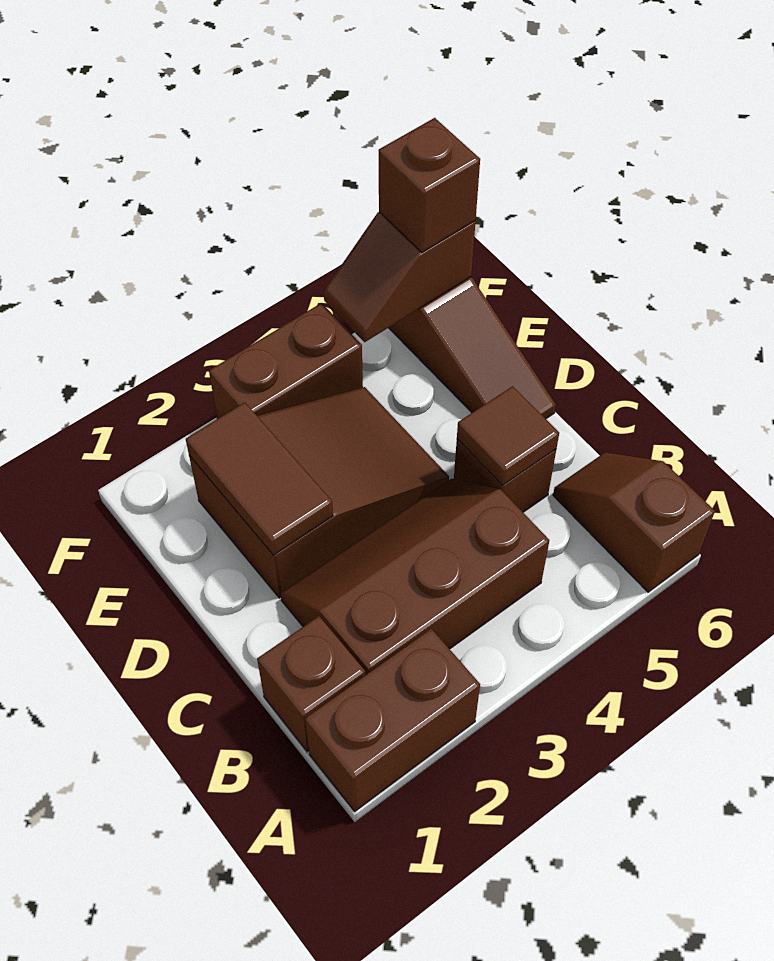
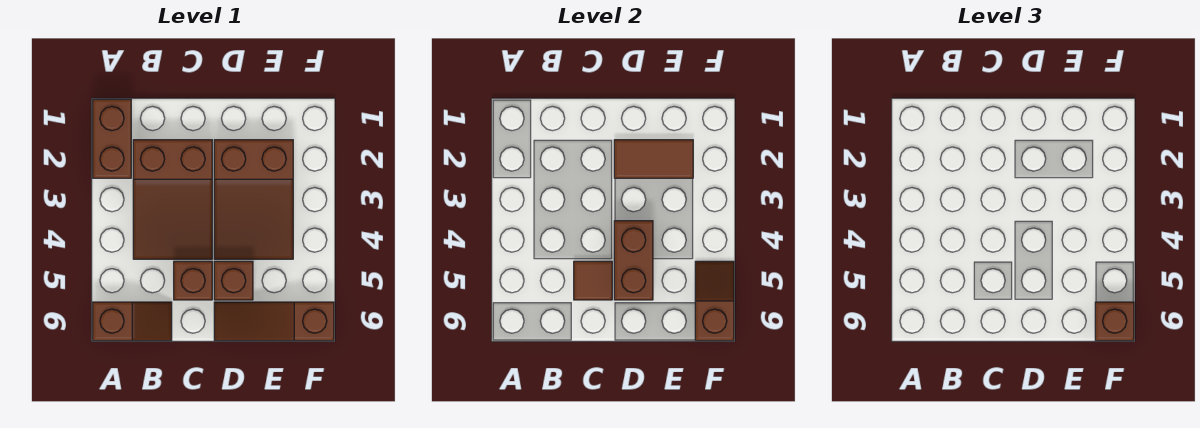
brown brick B1 level 1 -> brown brick D5 level 1
brown slope B2:C4 level 1 top B -> brown slope B2:C4 level 1 top 2
brown brick F3:F4 level 1 -> brown brick D4:D5 level 2

